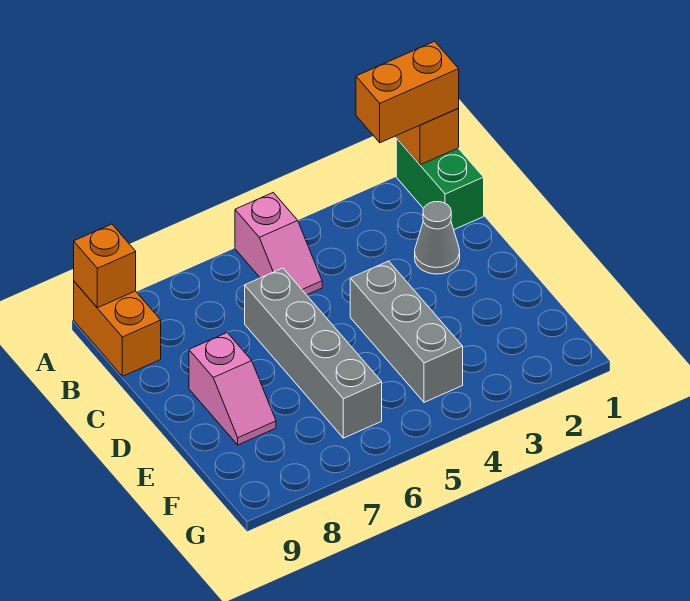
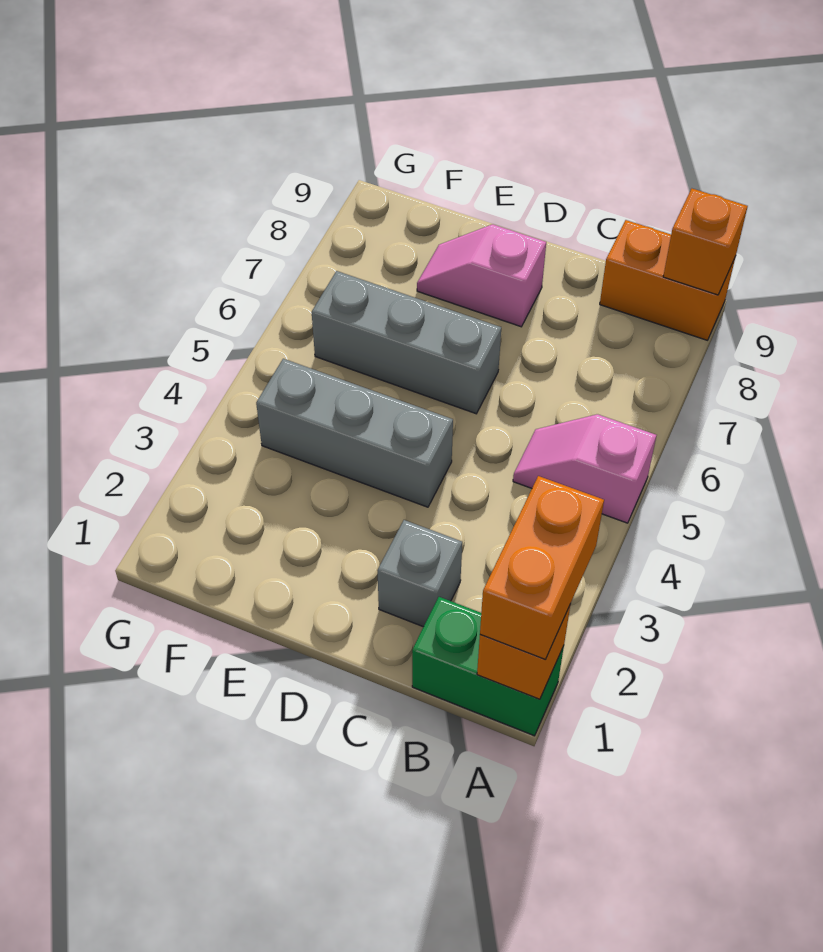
grey cone C2 level 1 -> grey brick C2 level 1
grey brick C6:F6 level 1 -> grey brick D6:F6 level 1

